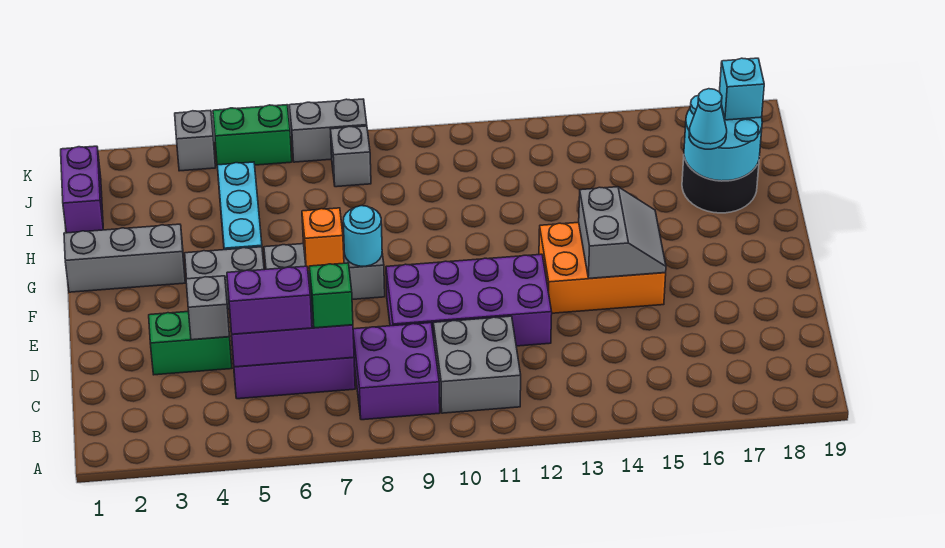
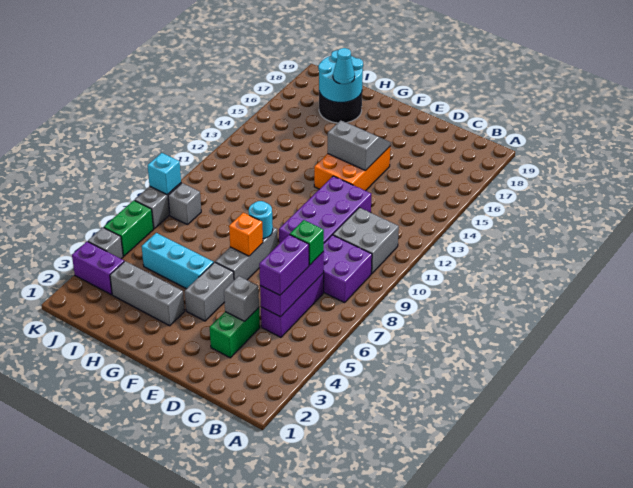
grey brick G1:G3 level 1 -> grey brick G3:I3 level 1
purple brick I1:J1 level 1 -> purple brick J3:K3 level 1
cyan brick I18 level 3 -> cyan brick K8 level 2

